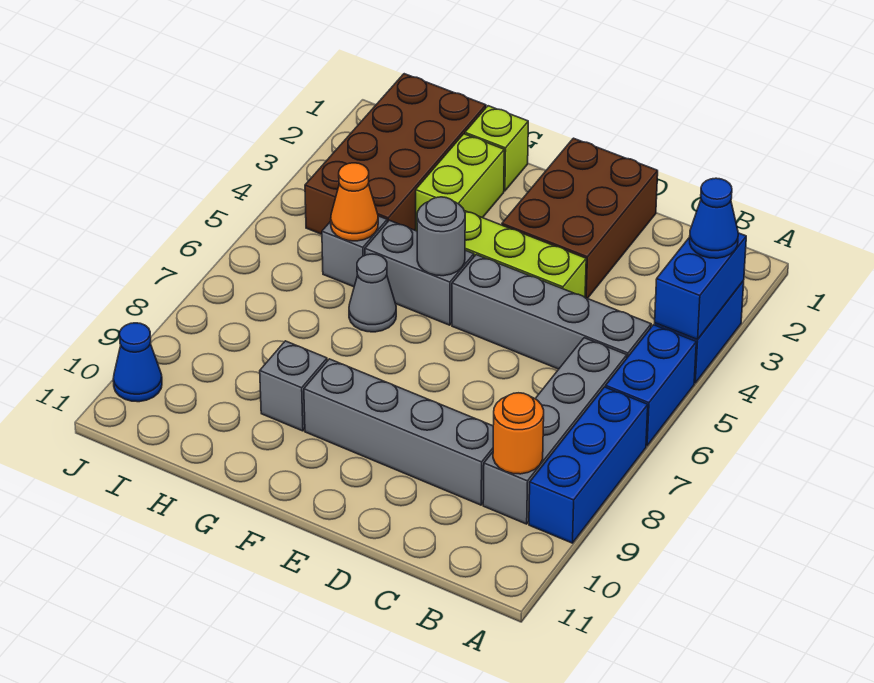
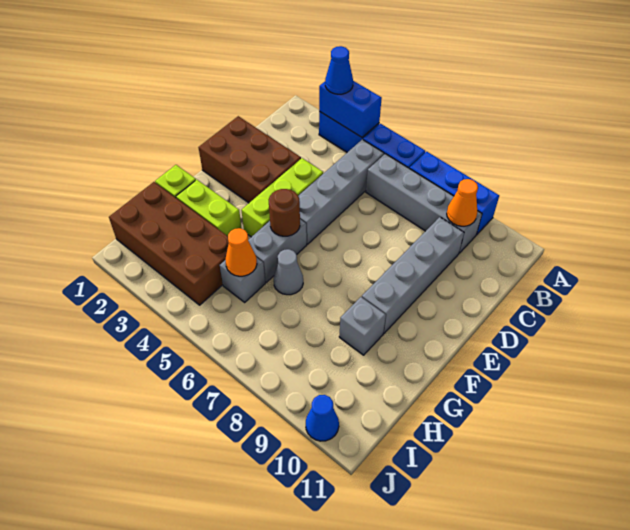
orange round brick B9 level 2 -> orange cone B9 level 2
grey round brick F5 level 2 -> brown round brick F5 level 2

